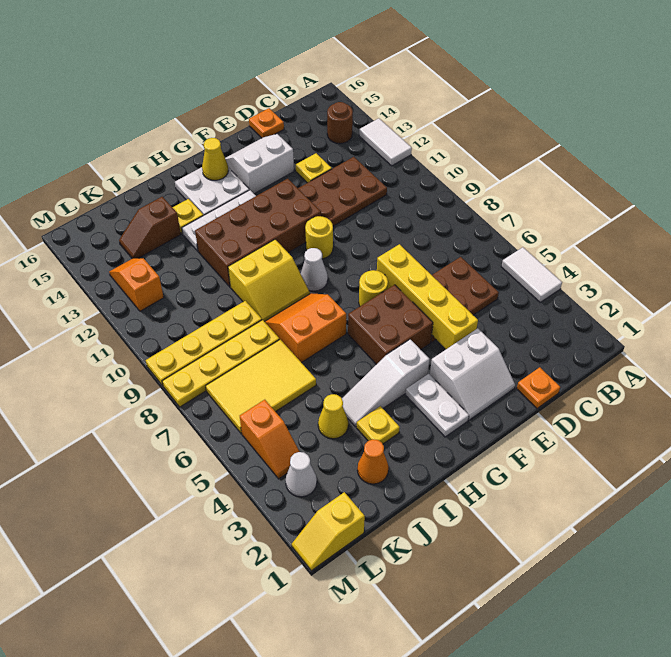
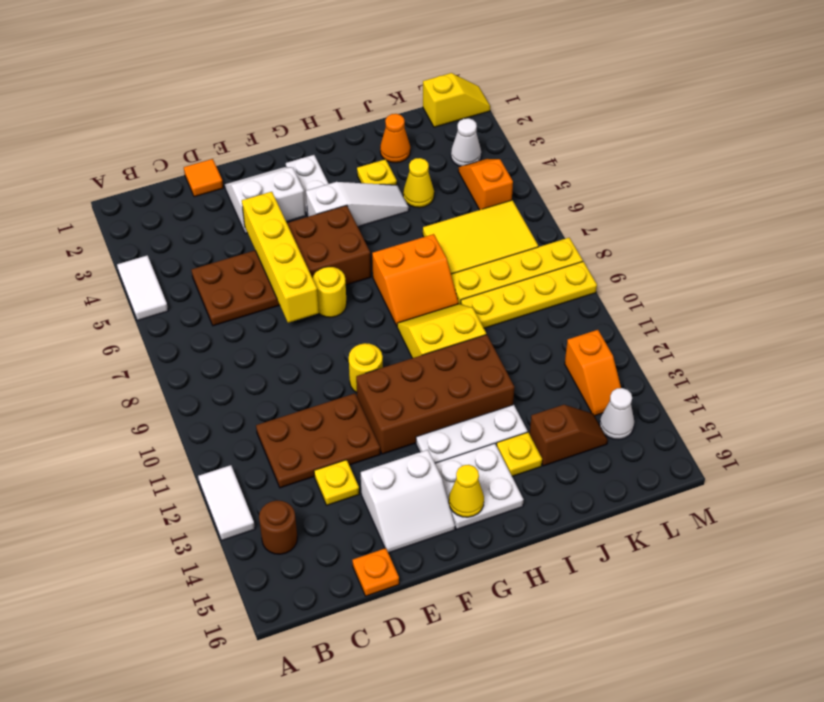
orange plate D1 level 1 -> orange tile D1 level 1
white cone G9 level 1 -> white cone L14 level 1

